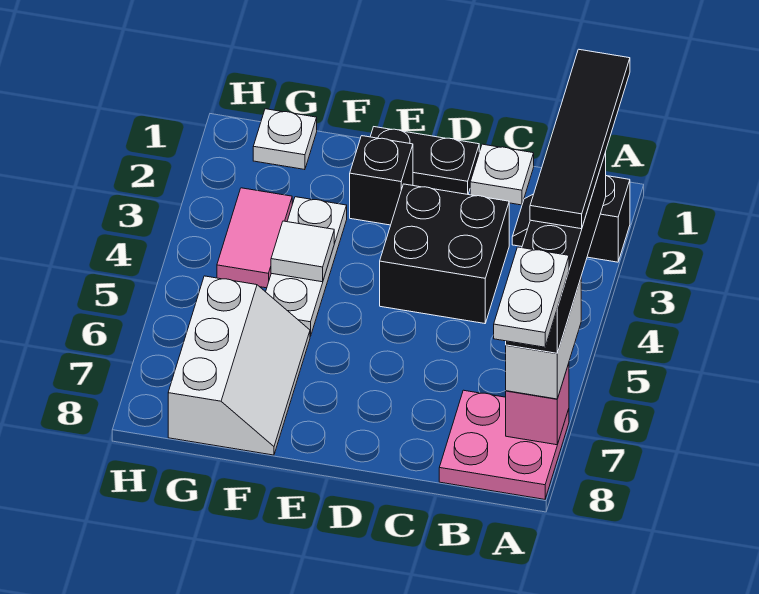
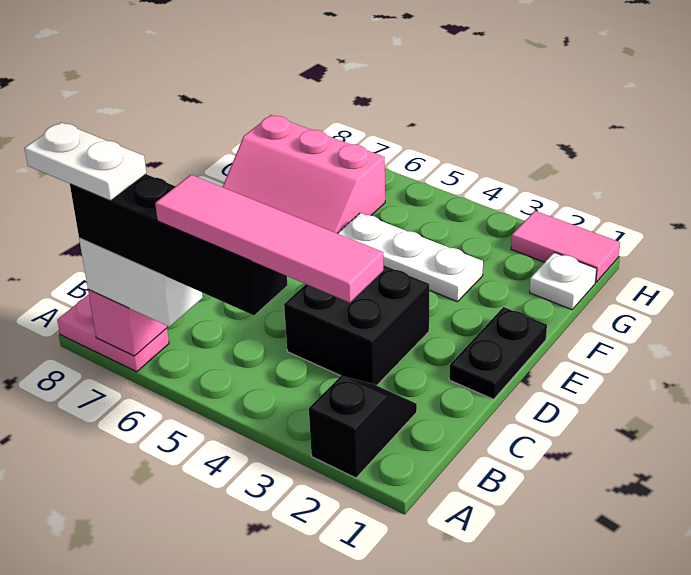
black tile A2:A5 level 5 -> pink tile A2:A5 level 5
pink plate A7:B8 level 1 -> pink plate A7:A8 level 1
white plate C1 level 1 -> none
black brick E2 level 1 -> none
white tile F4 level 2 -> none
white slope F6:G8 level 1 top G -> pink slope F6:G8 level 1 top G
pink tile G3:G4 level 1 -> pink tile H1:H2 level 1

